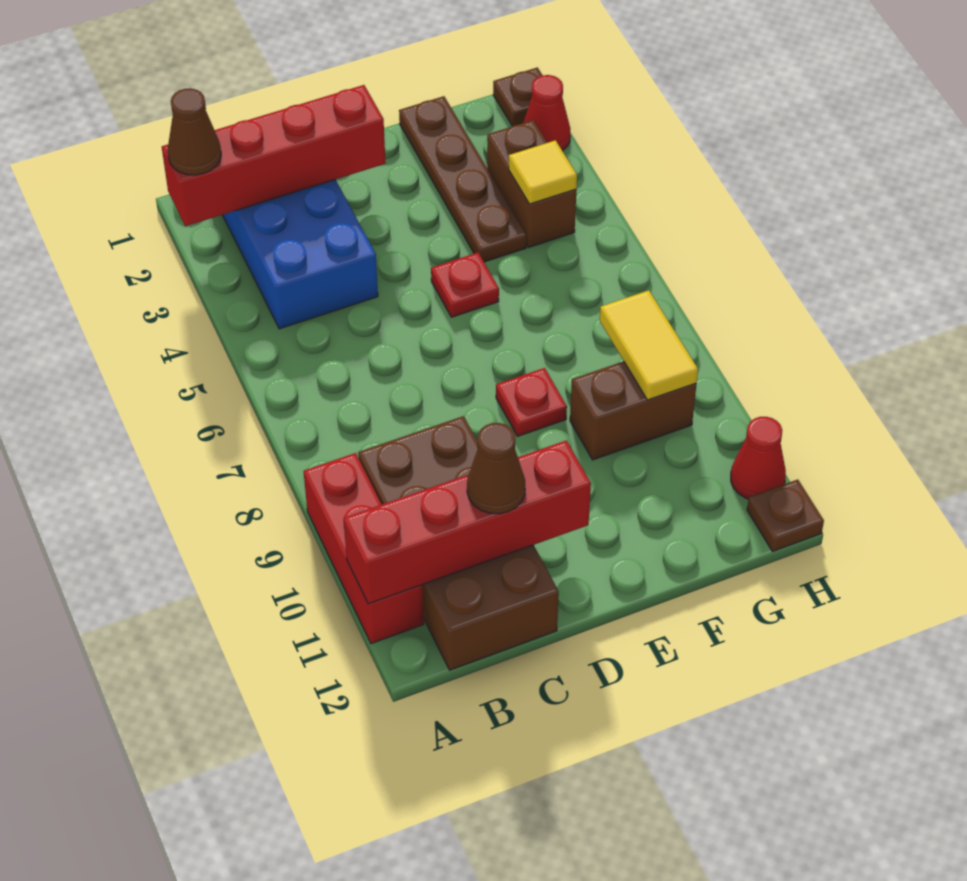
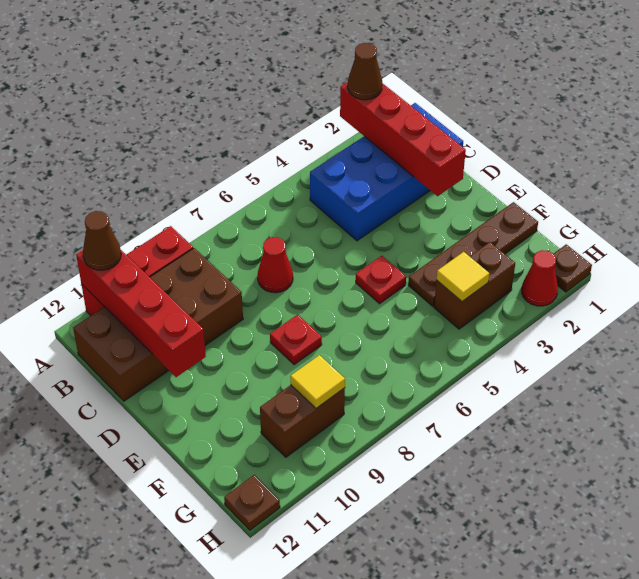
brown cone C11 level 3 -> brown cone A11 level 3
brown brick F9:G9 level 1 -> brown brick G9:G10 level 1
yellow tile G8:G9 level 2 -> yellow tile G9 level 2
red cone H11 level 1 -> red cone C7 level 1

